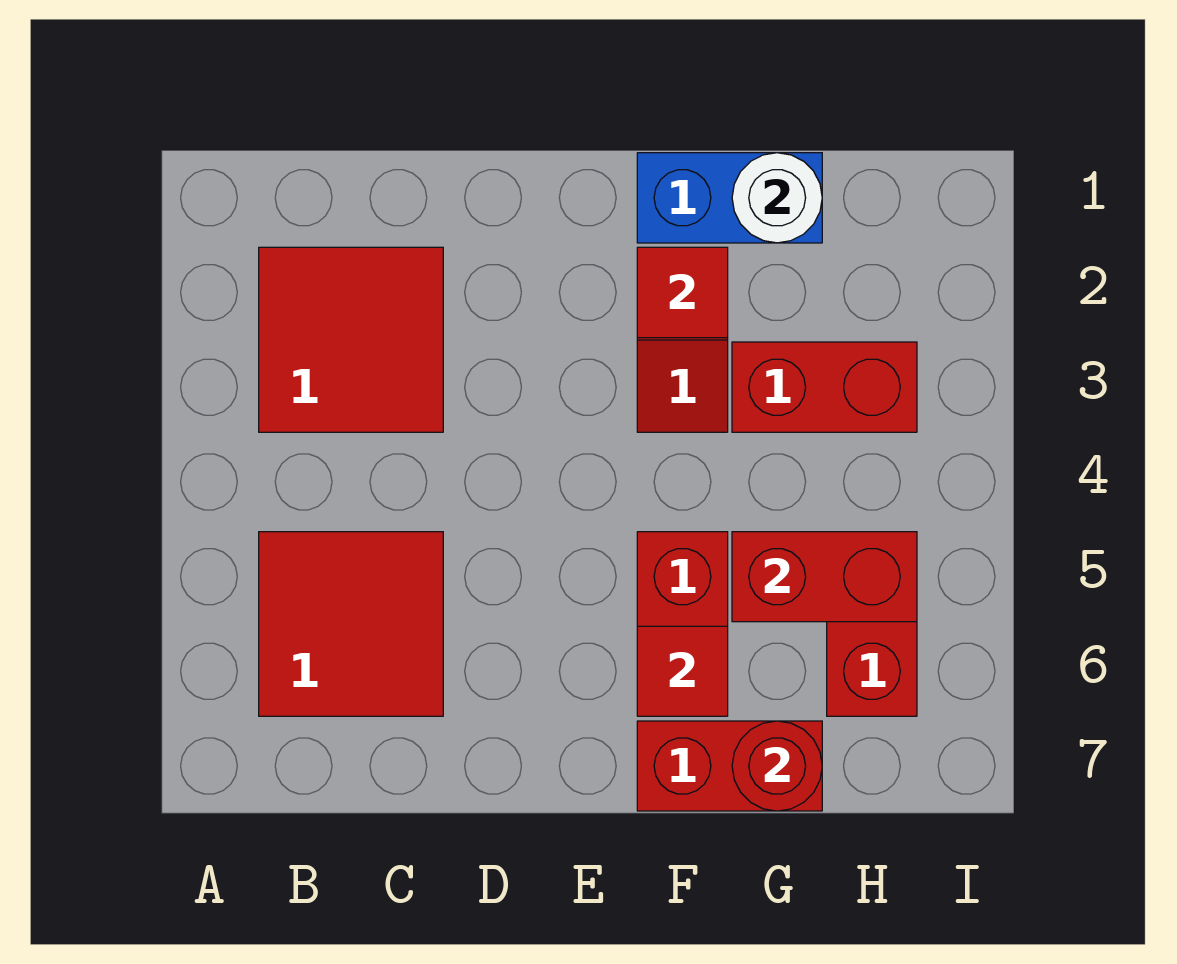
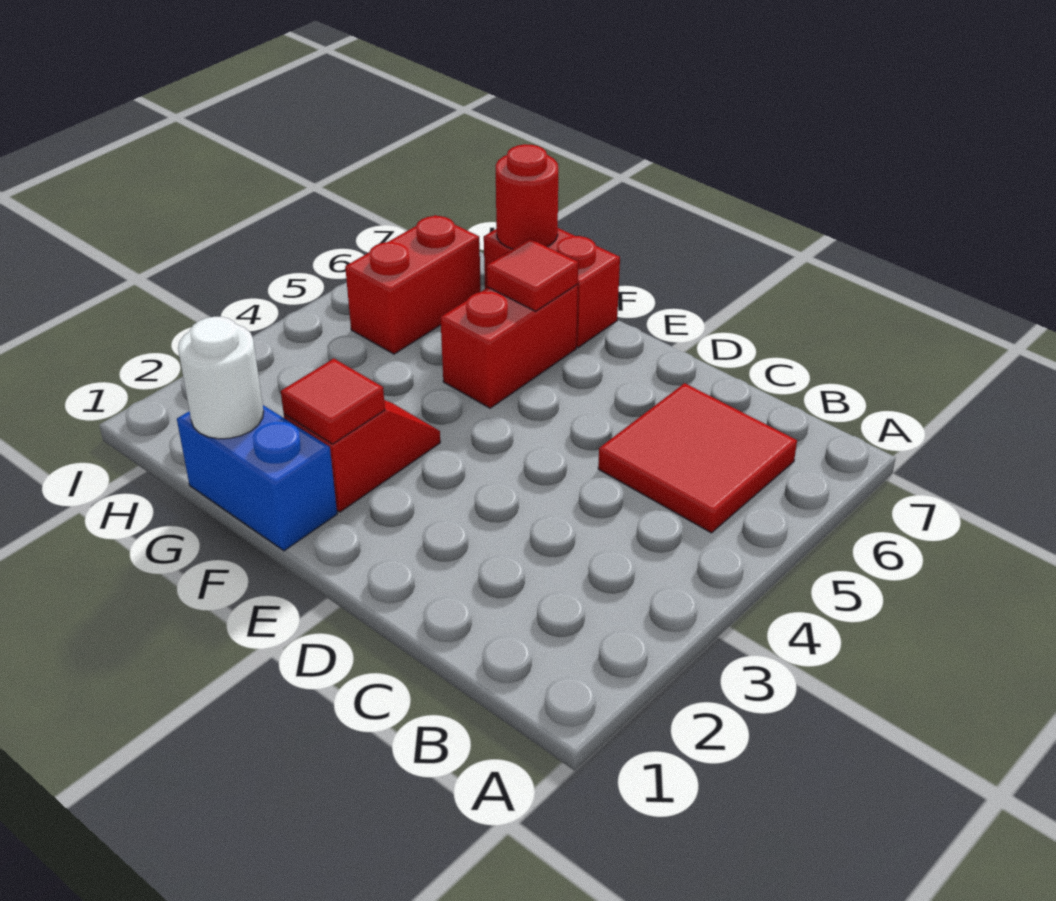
red tile B2:C3 level 1 -> none
red brick G3:H3 level 1 -> none
red brick G5:H5 level 2 -> none

